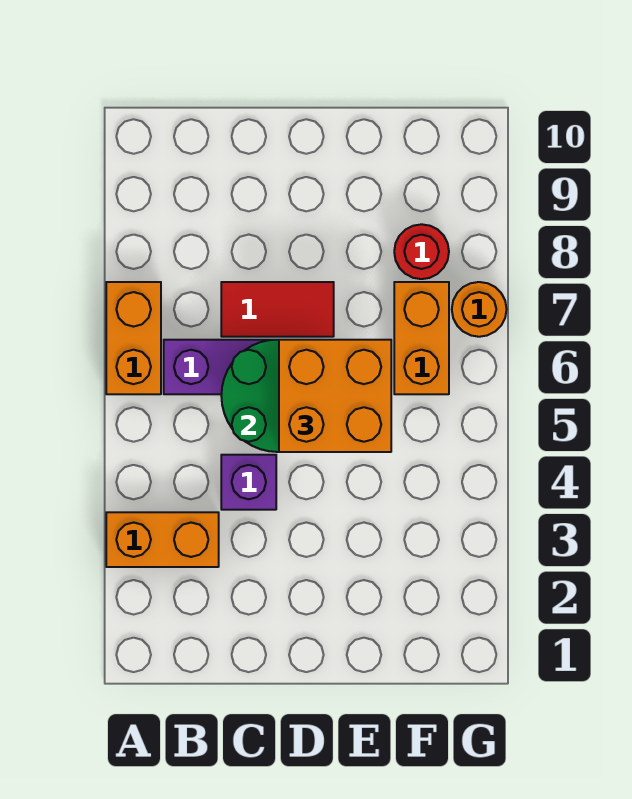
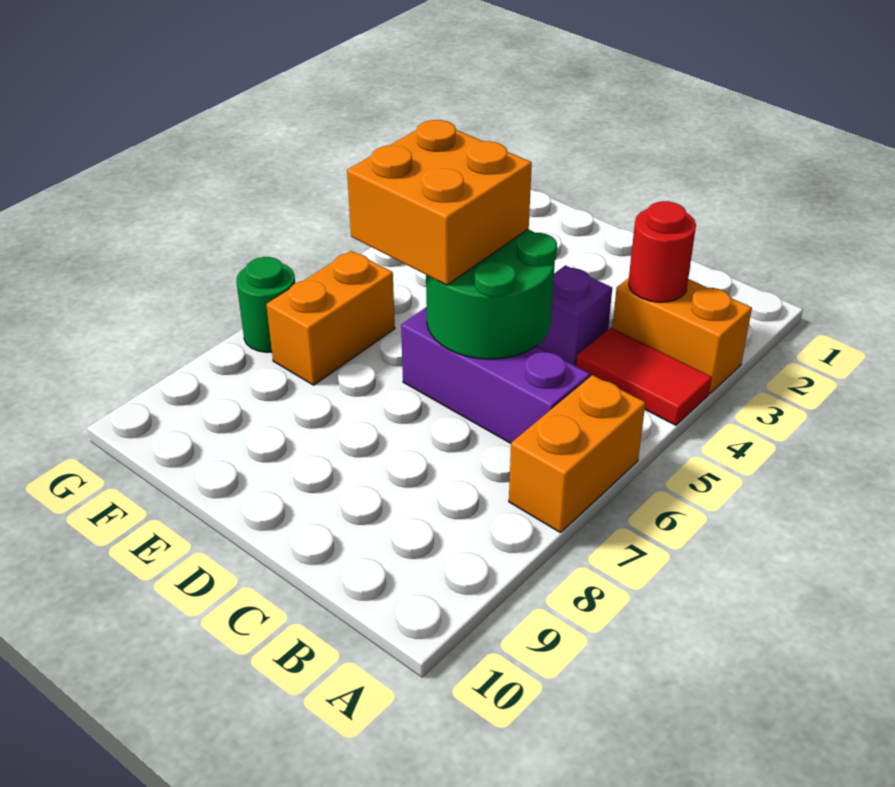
red tile C7:D7 level 1 -> red tile A4:B4 level 1
red round brick F8 level 1 -> red round brick B3 level 2
orange round brick G7 level 1 -> green round brick G7 level 1

